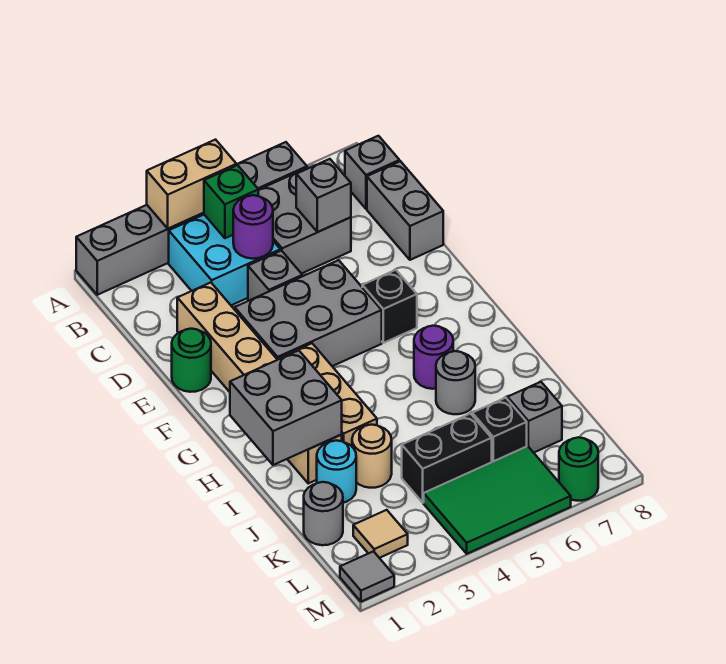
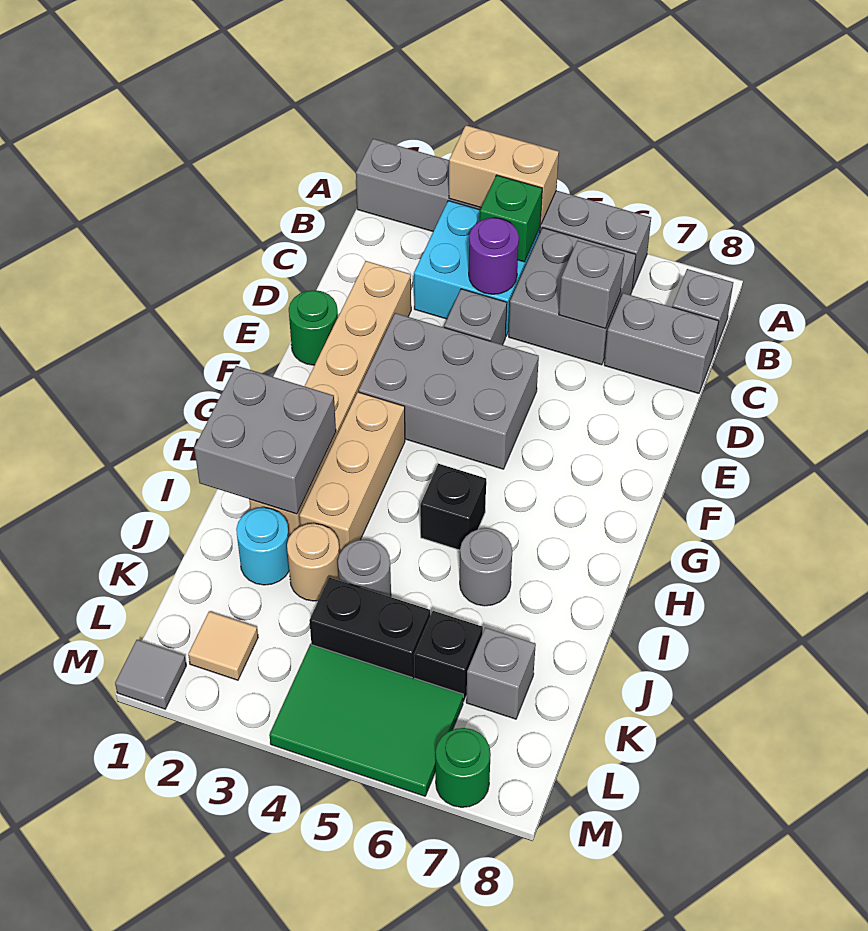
grey brick C8:D8 level 1 -> grey brick C7:C8 level 1
black brick F6 level 1 -> black brick H5 level 1
purple round brick H6 level 1 -> none
grey round brick K1 level 1 -> grey round brick J4 level 1

